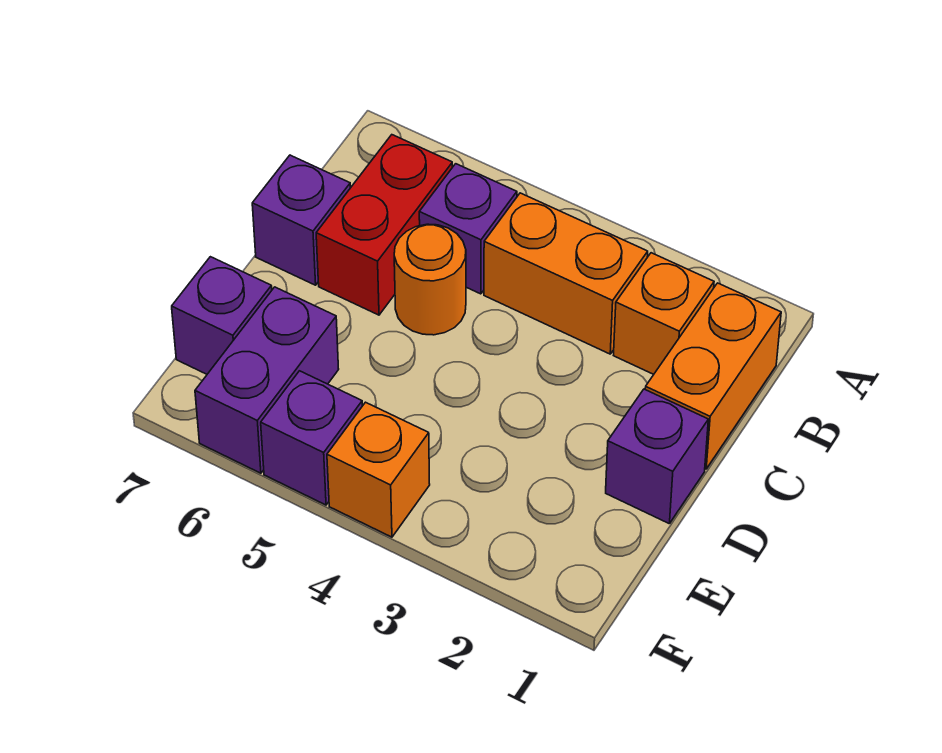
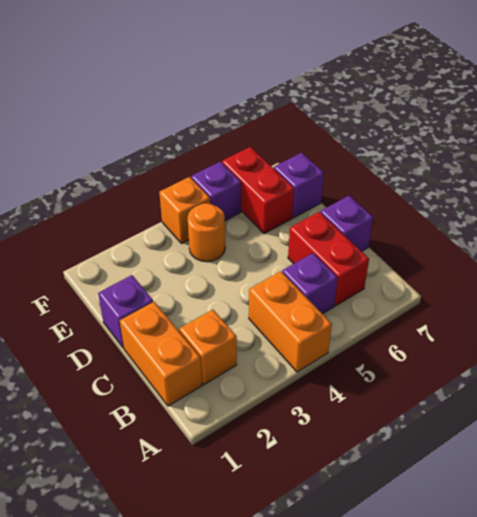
orange brick B3:B4 level 1 -> orange brick A4:B4 level 1
orange round brick C5 level 1 -> orange round brick E4 level 1
purple brick E6:F6 level 1 -> red brick E6:F6 level 1

